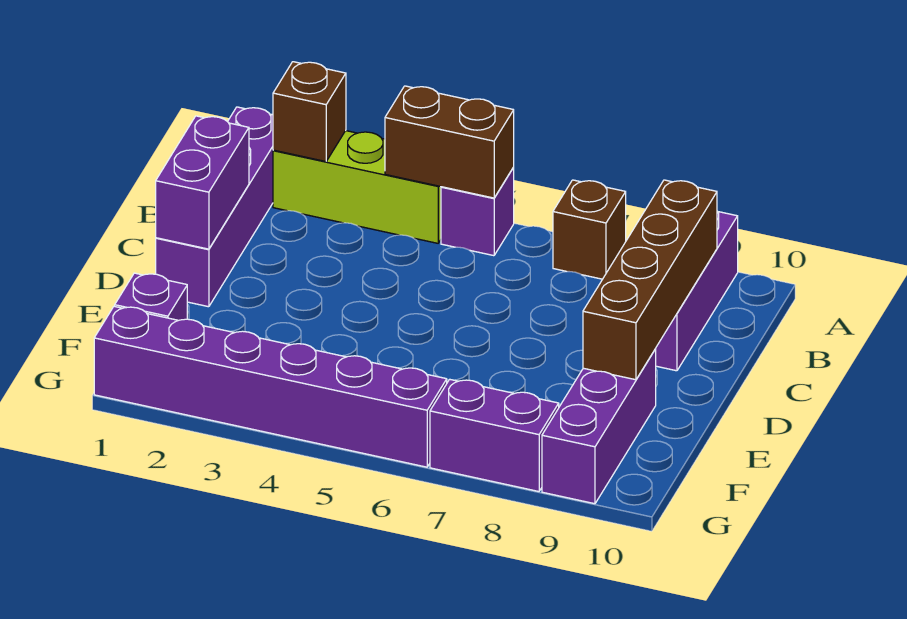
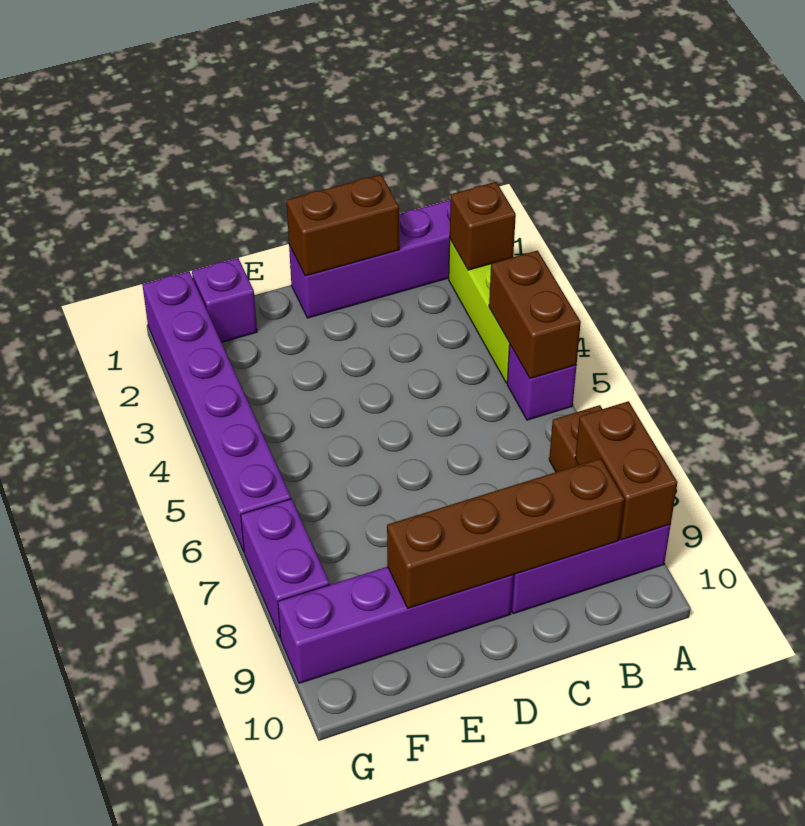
none -> brown brick A8:A9 level 2
purple brick C1:D1 level 2 -> brown brick C1:D1 level 2
purple brick E9:G9 level 1 -> purple brick D9:G9 level 1

